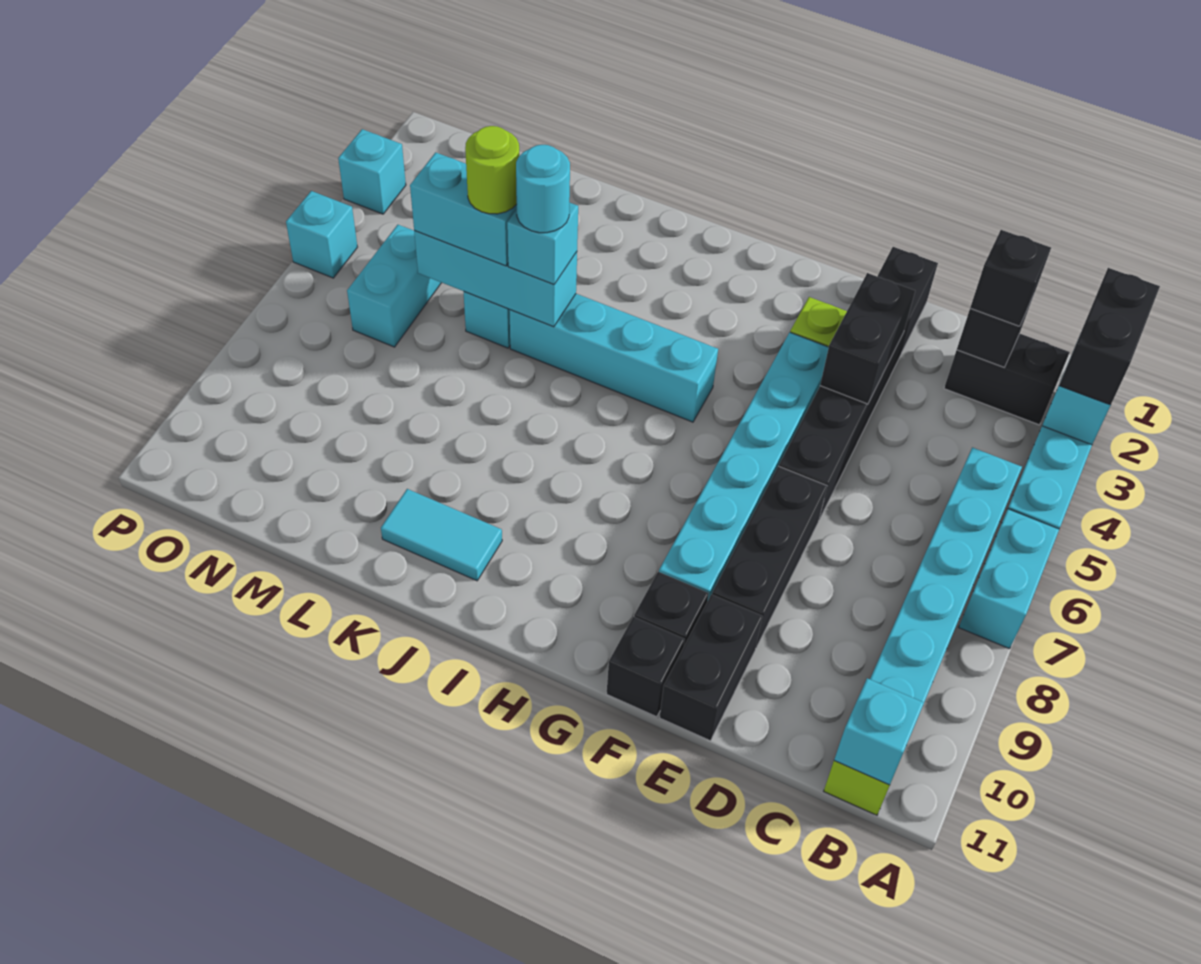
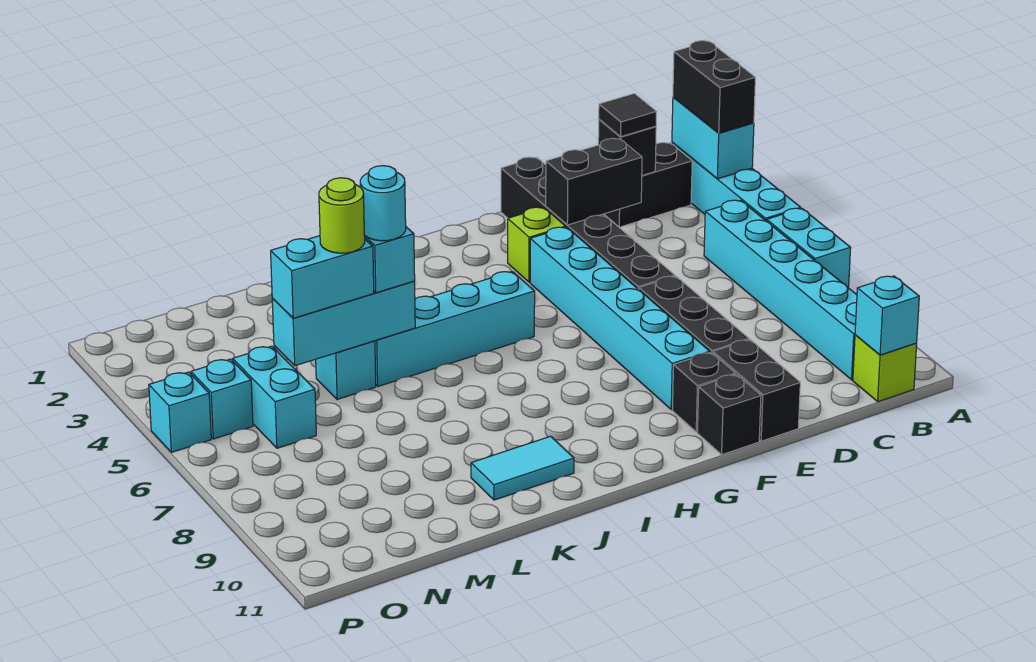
black brick C2 level 3 -> black tile C2 level 3
black brick E3:E4 level 2 -> black brick D3:E3 level 2
cyan brick P3 level 1 -> cyan brick O5 level 1

